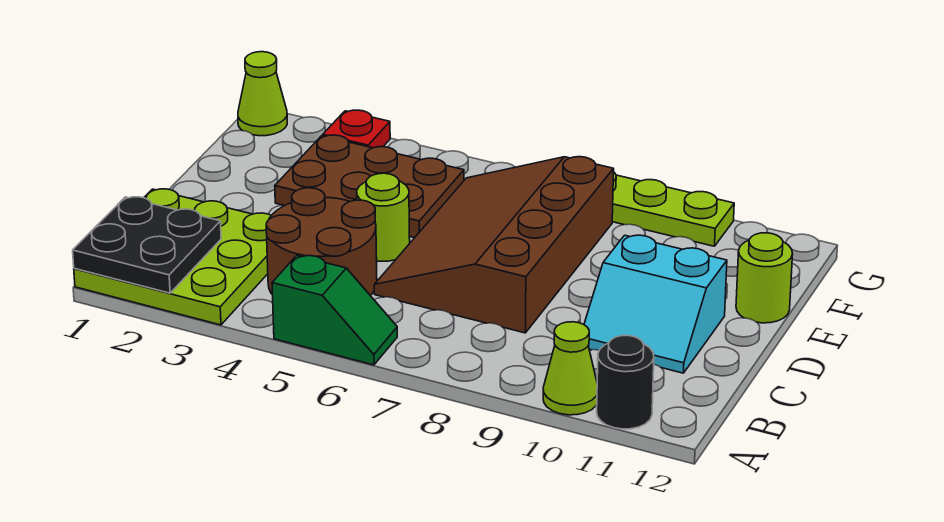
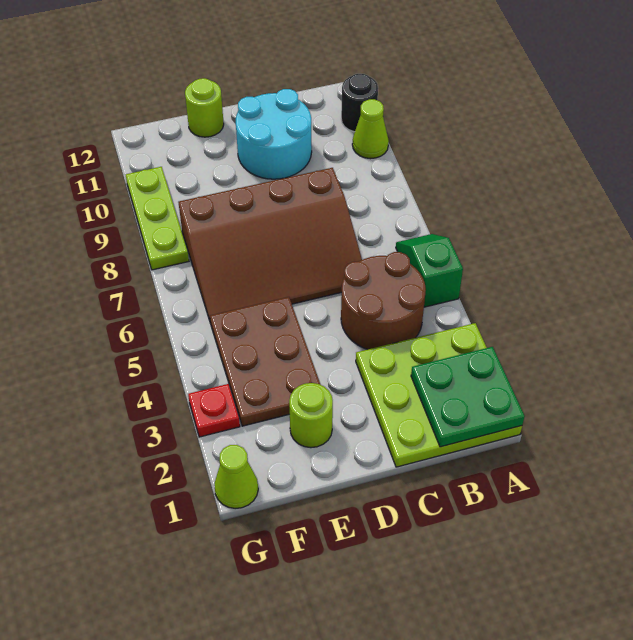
black plate A1:B2 level 2 -> green plate A1:B2 level 2
cyan slope C10:D11 level 1 top D -> cyan round brick C10:D11 level 1
lime round brick D5 level 1 -> lime round brick E2 level 1

